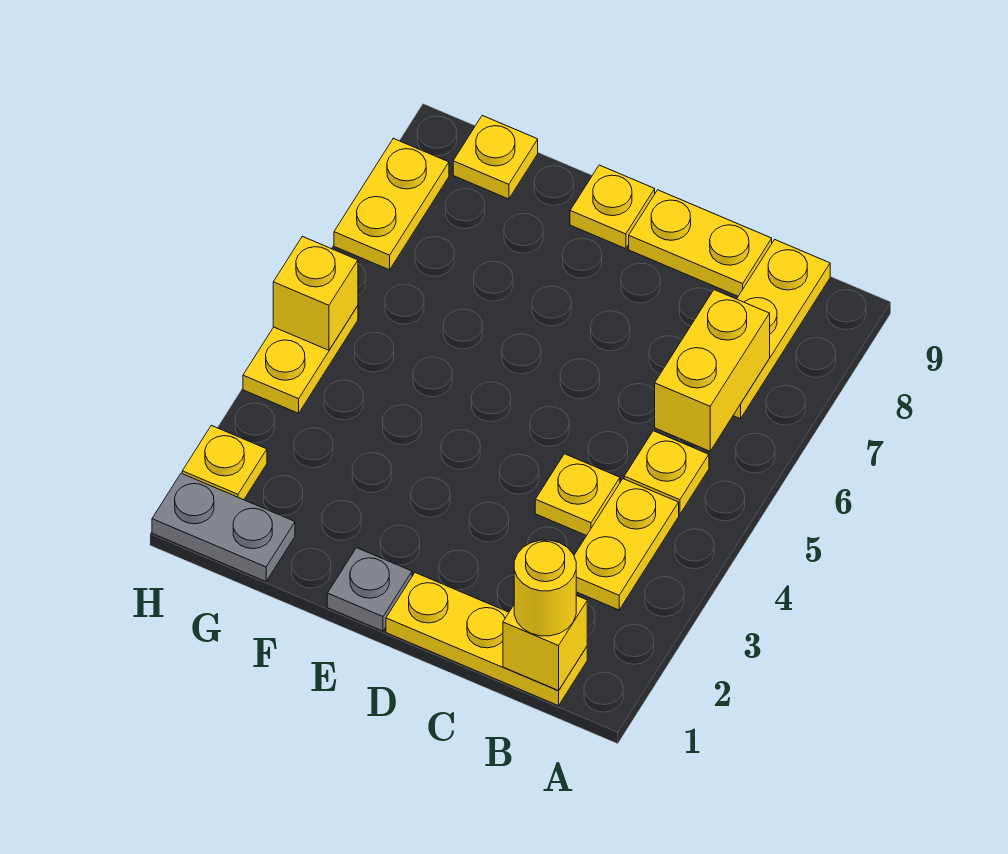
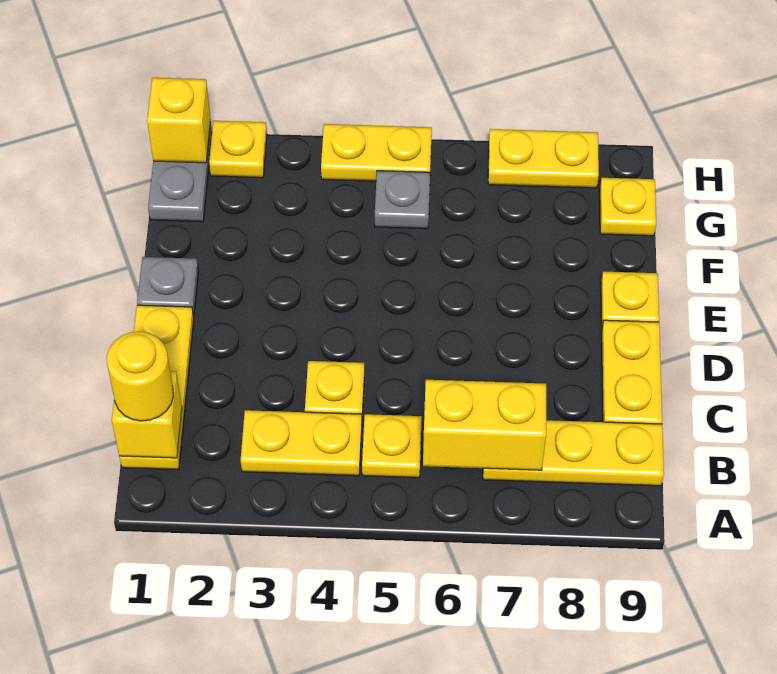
none -> grey plate G5 level 1
yellow brick H5 level 2 -> yellow brick H1 level 2

